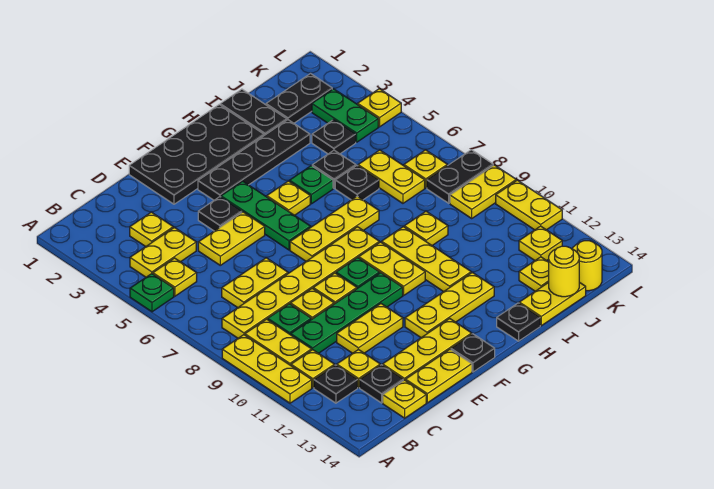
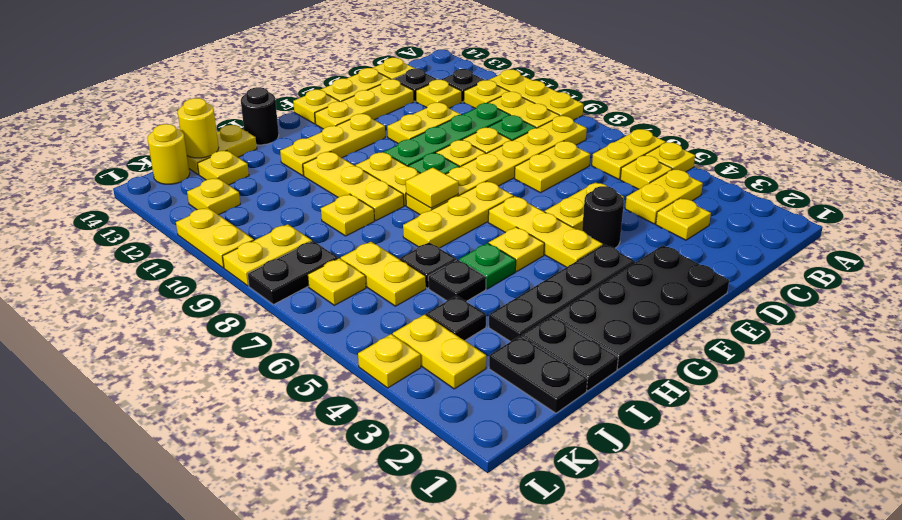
green plate A5 level 1 -> yellow plate A5 level 1
none -> yellow plate A6:B6 level 1
black plate E4 level 1 -> black round brick E4 level 1
green plate F4:F6 level 1 -> yellow plate F4:F6 level 1
black plate F14 level 1 -> yellow plate F14 level 1
none -> yellow tile G8 level 2
black plate H14 level 1 -> black round brick H14 level 1
black plate J2:K2 level 1 -> black plate J1:J2 level 1
green plate K3:K4 level 1 -> yellow plate K3:K4 level 1

